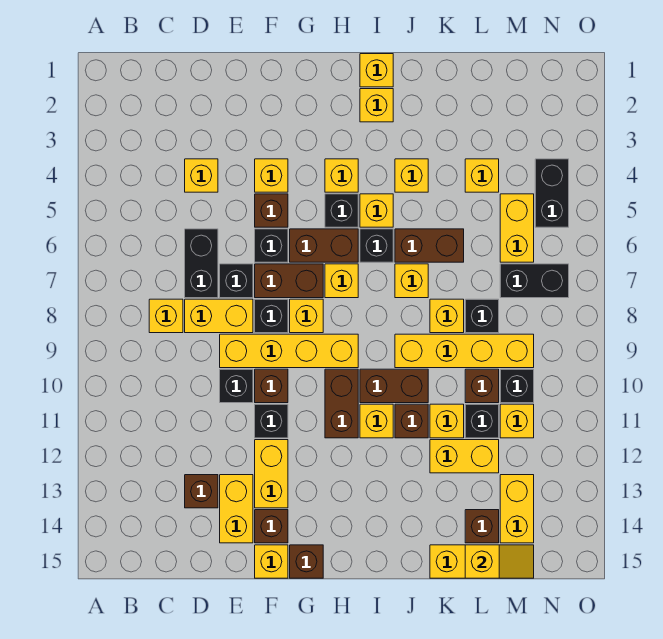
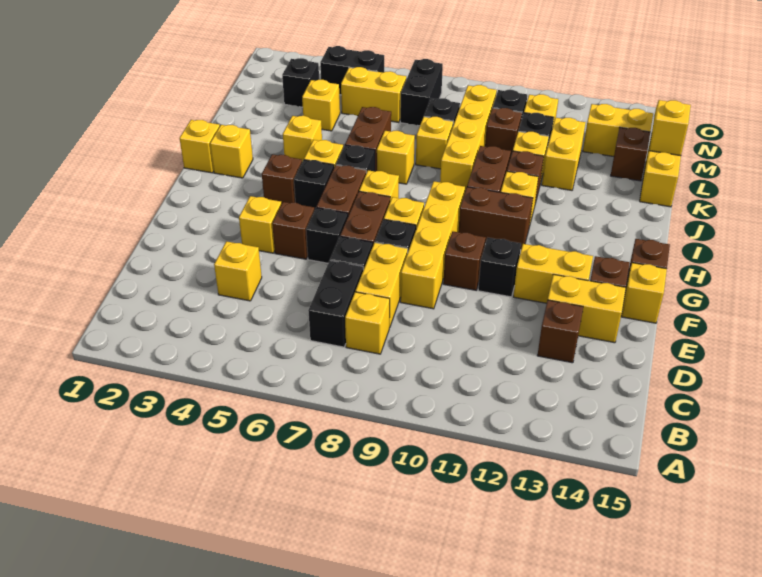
black brick D6:D7 level 1 -> black brick C7:D7 level 1
black brick E10 level 1 -> black brick M3 level 1
yellow brick H4 level 1 -> brown brick H4 level 1

